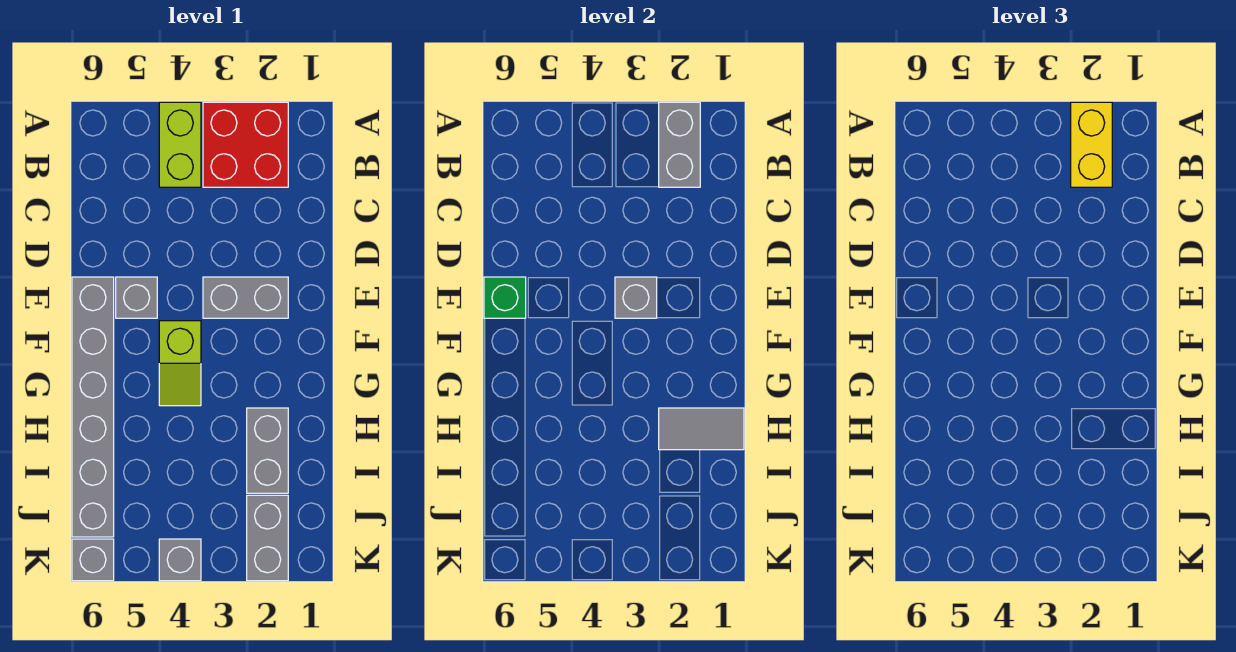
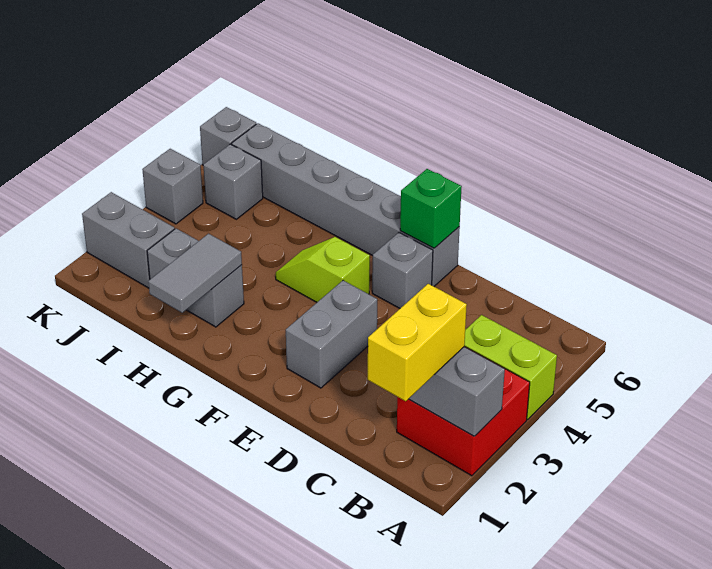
yellow brick A2:B2 level 3 -> yellow brick B1:B2 level 3
grey brick E3 level 2 -> grey brick J5 level 1

